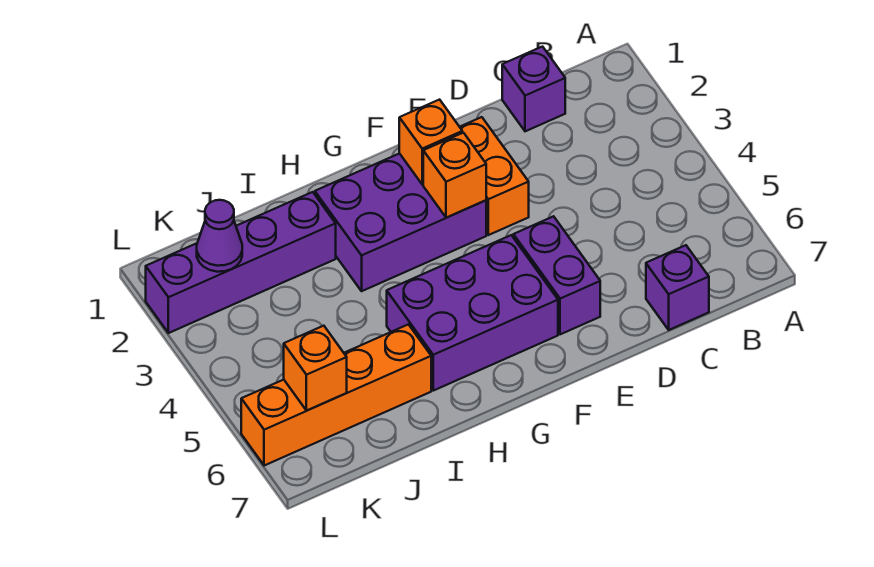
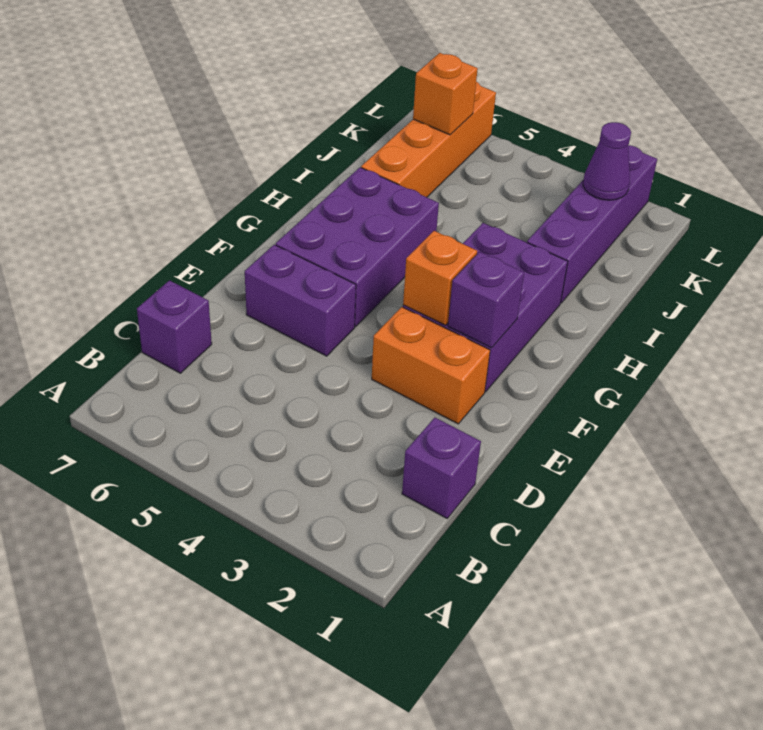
orange brick F2 level 2 -> purple brick F2 level 2

